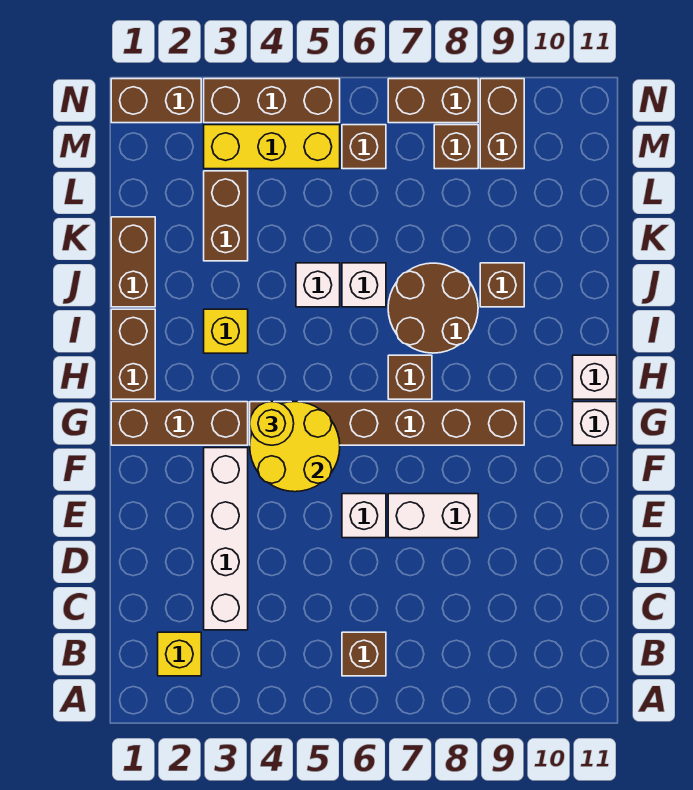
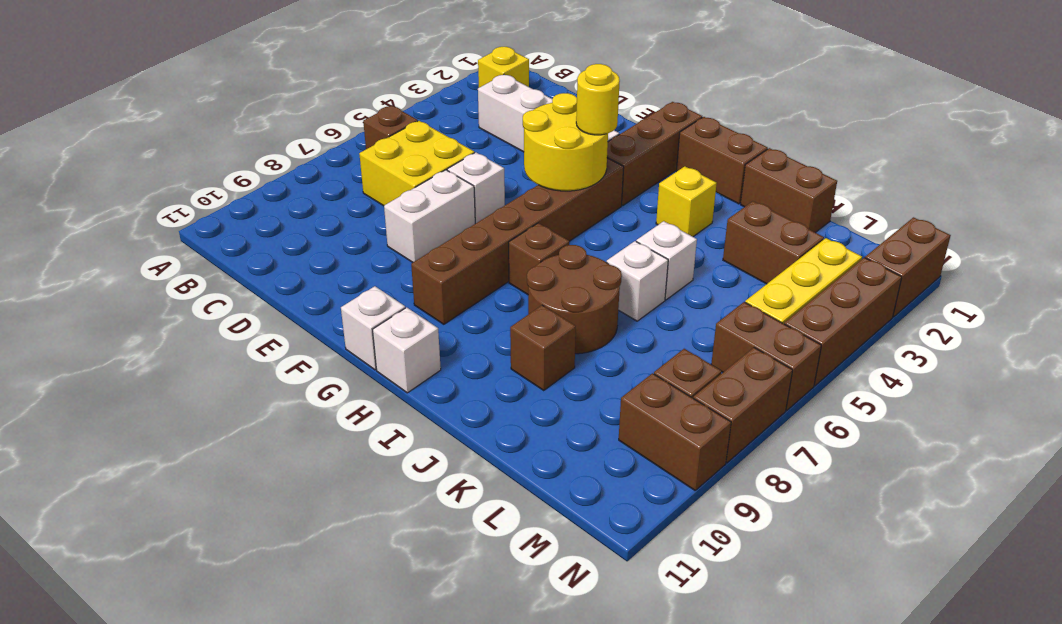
none -> yellow brick C6:D7 level 1
brown brick M6 level 1 -> brown brick M6:N6 level 1

